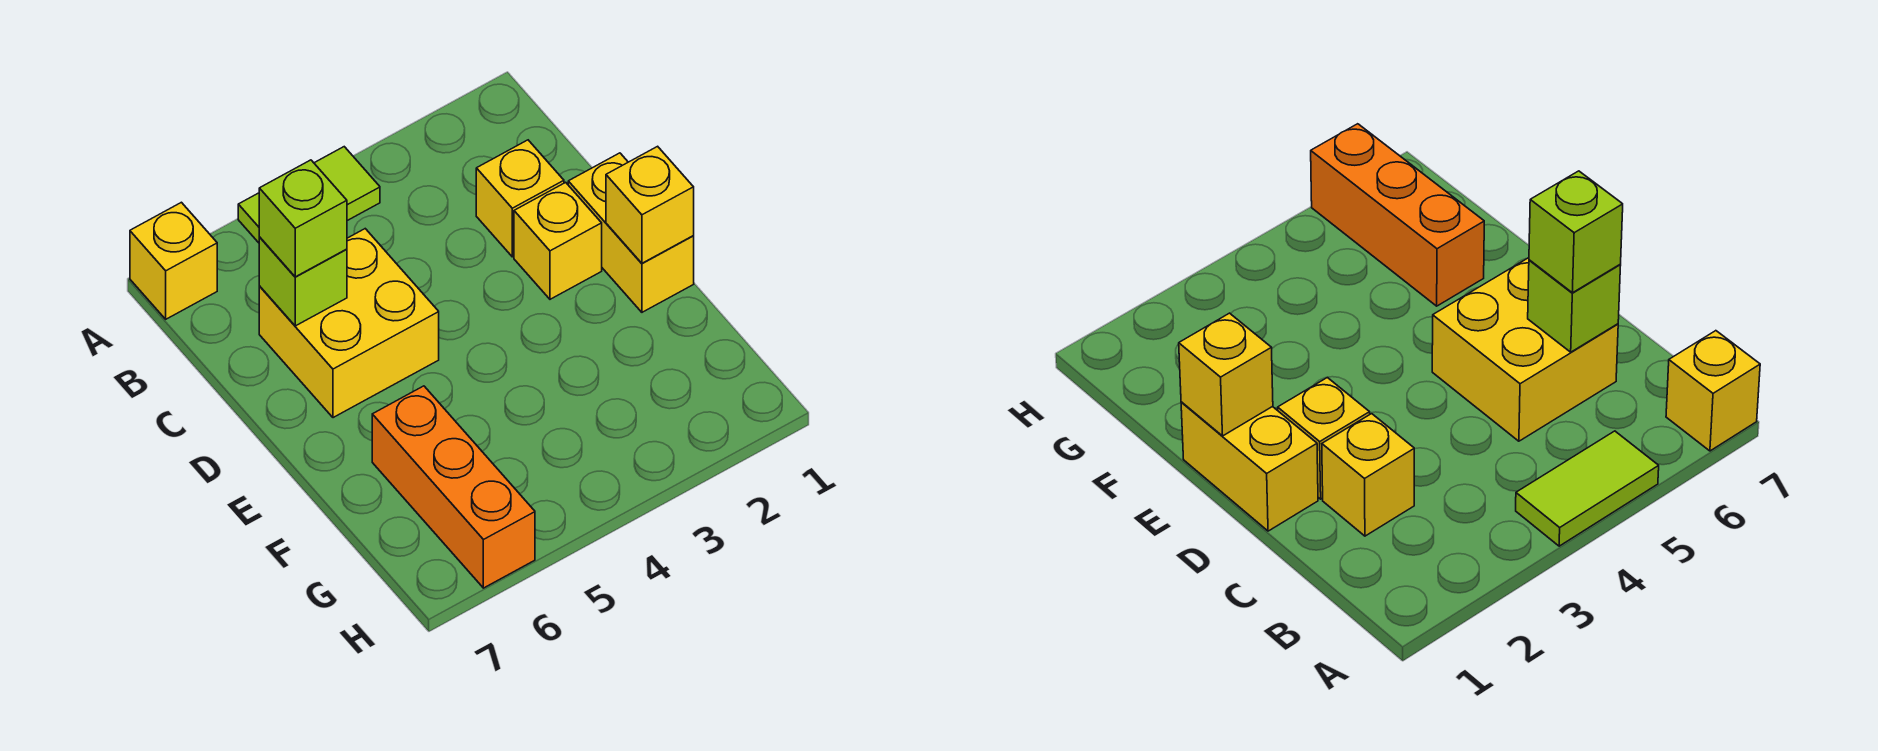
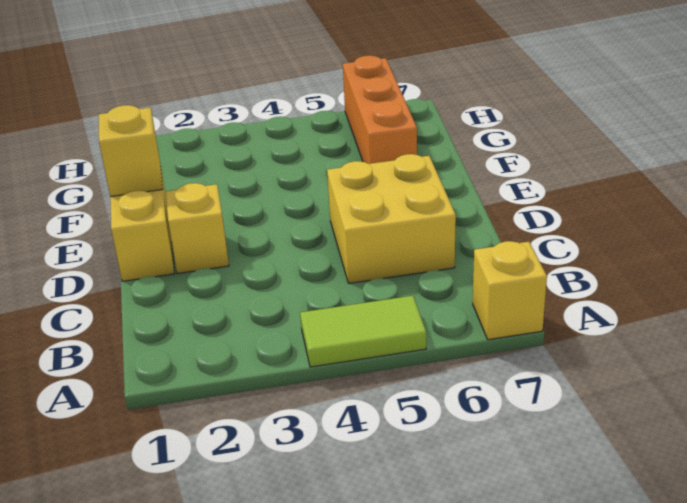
yellow brick C2 level 1 -> none
lime brick C6 level 2 -> none
lime brick C6 level 3 -> none

